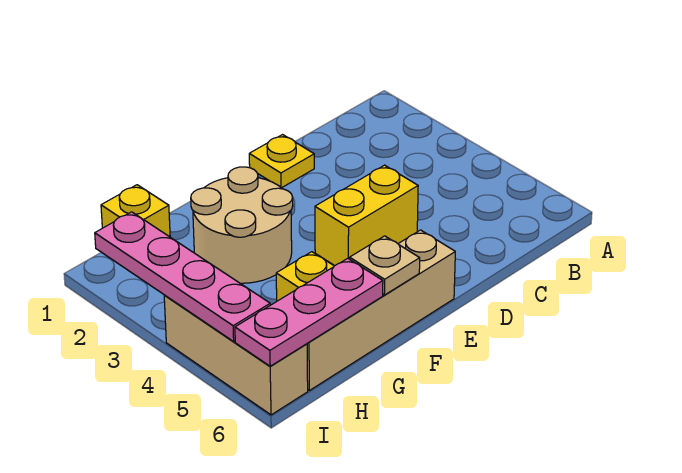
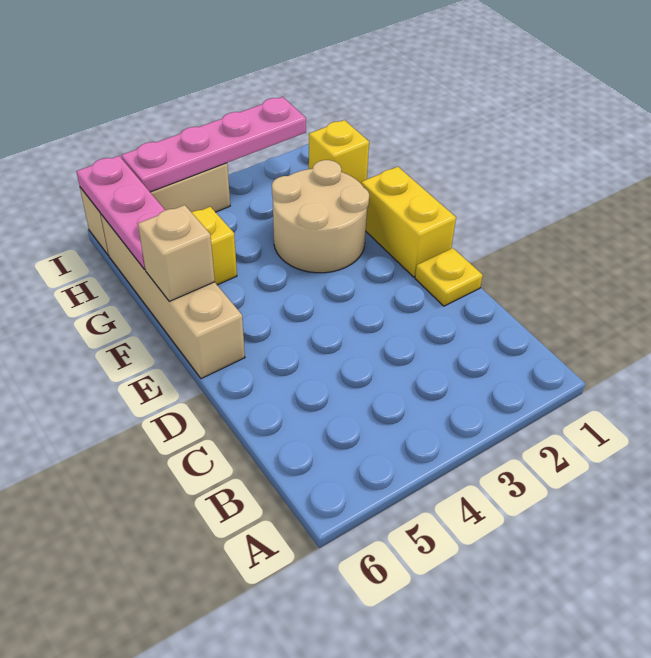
yellow brick D4:E4 level 1 -> yellow brick E1:F1 level 1
tan plate F6 level 2 -> tan brick F6 level 2

